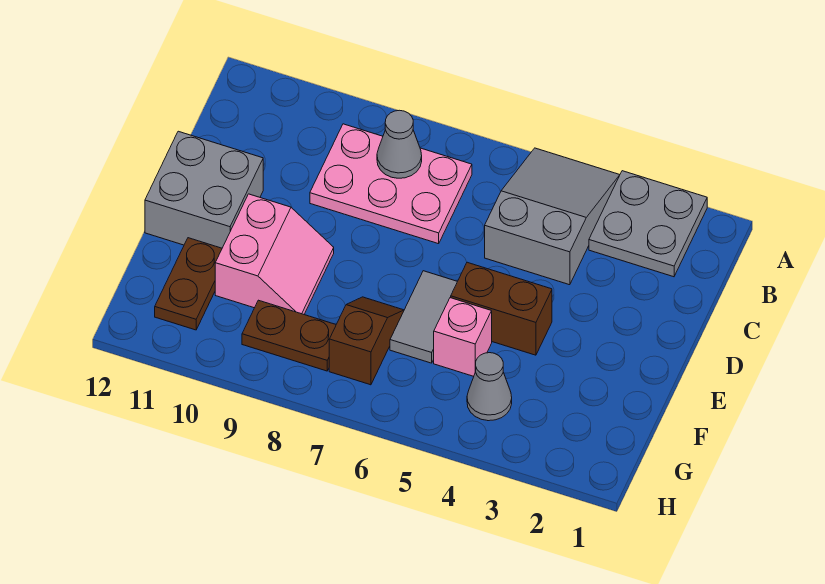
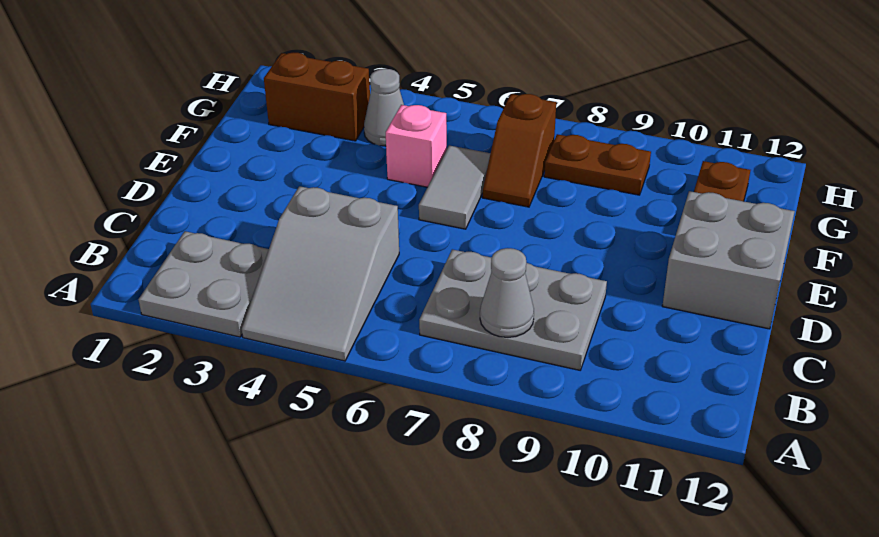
pink plate B7:C9 level 1 -> grey plate B7:C9 level 1
brown brick E4:E5 level 1 -> brown brick G2:G3 level 1
pink slope E9:F10 level 1 top 10 -> none

